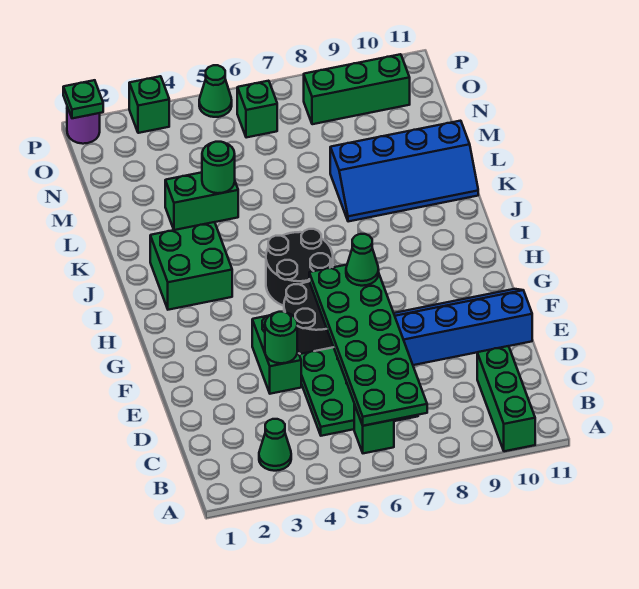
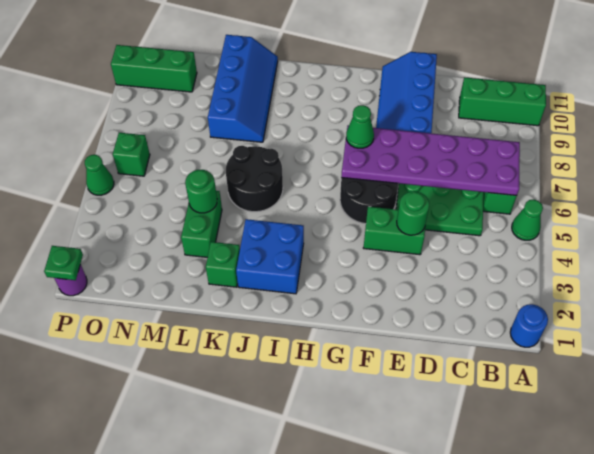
none -> blue round brick A1 level 1
green cone B3 level 1 -> green cone A5 level 1
green plate B6:G7 level 2 -> purple plate B6:G7 level 2
black round brick H5:I6 level 1 -> black round brick J5:K6 level 1
green brick I2:J3 level 1 -> blue brick I2:J3 level 1
green brick O8:O10 level 1 -> green brick N10:P10 level 1
green brick P3 level 1 -> green brick K2 level 1

